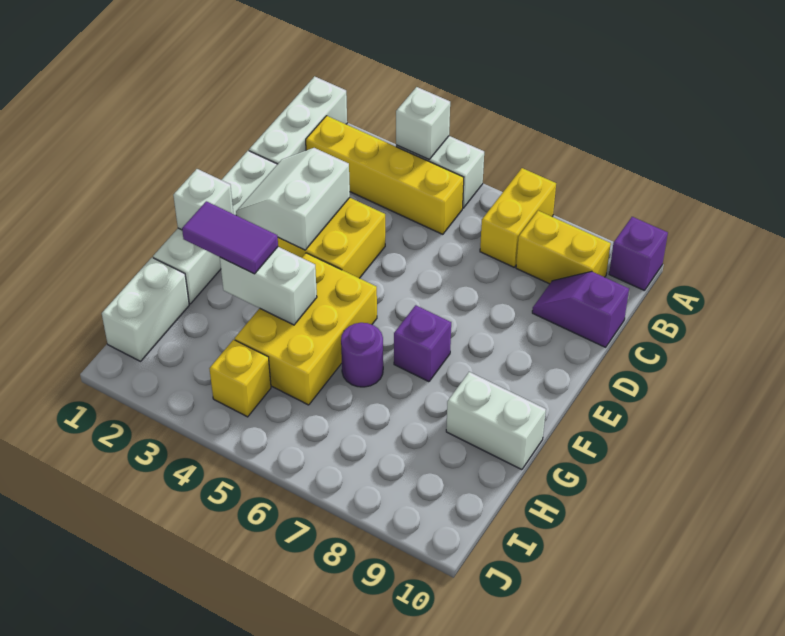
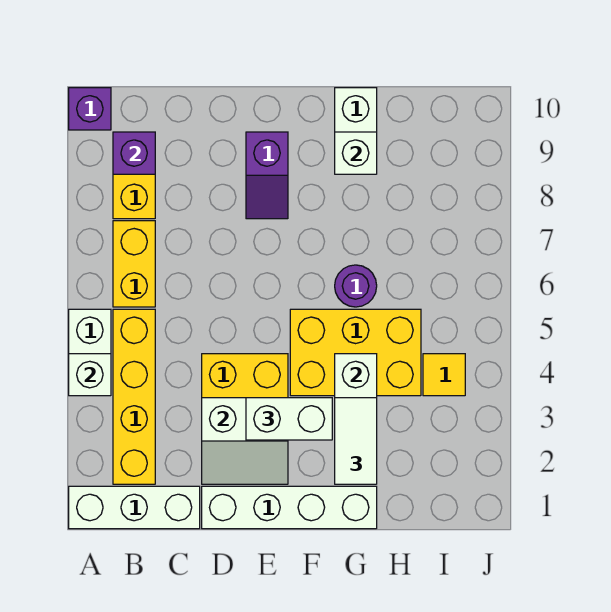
yellow brick A7:B7 level 1 -> yellow brick B6:B7 level 1
purple slope C9:C10 level 1 top 10 -> purple slope E8:E9 level 1 top 9
white brick F1 level 2 -> white brick G9 level 2
purple brick F7 level 1 -> purple brick B9 level 2
purple tile G2:G3 level 3 -> white tile G2:G3 level 3
white brick H1:I1 level 1 -> white brick E3:F3 level 3
yellow brick I4 level 1 -> yellow tile I4 level 1

